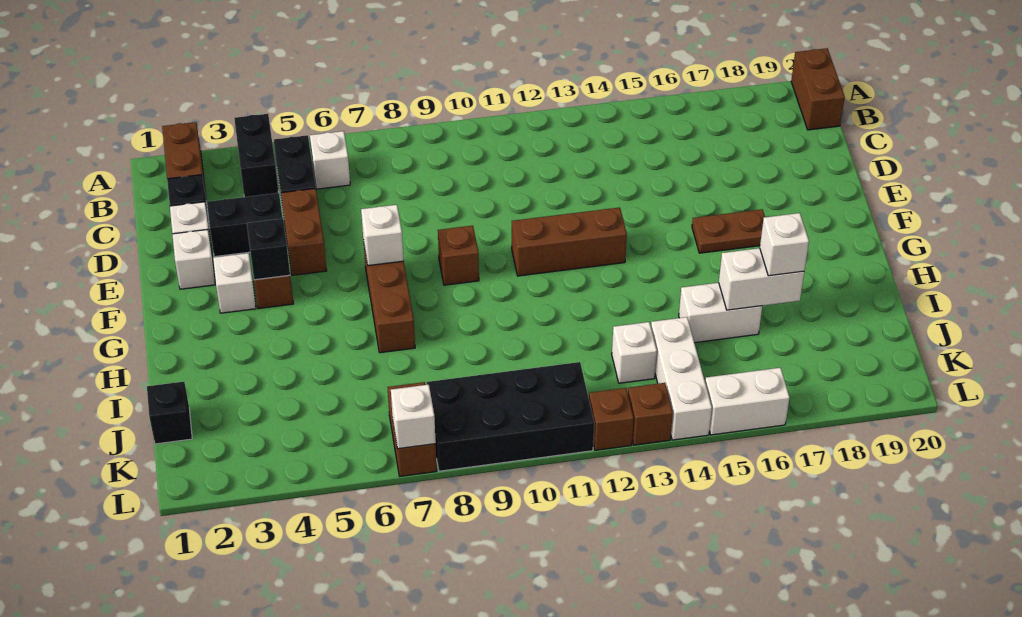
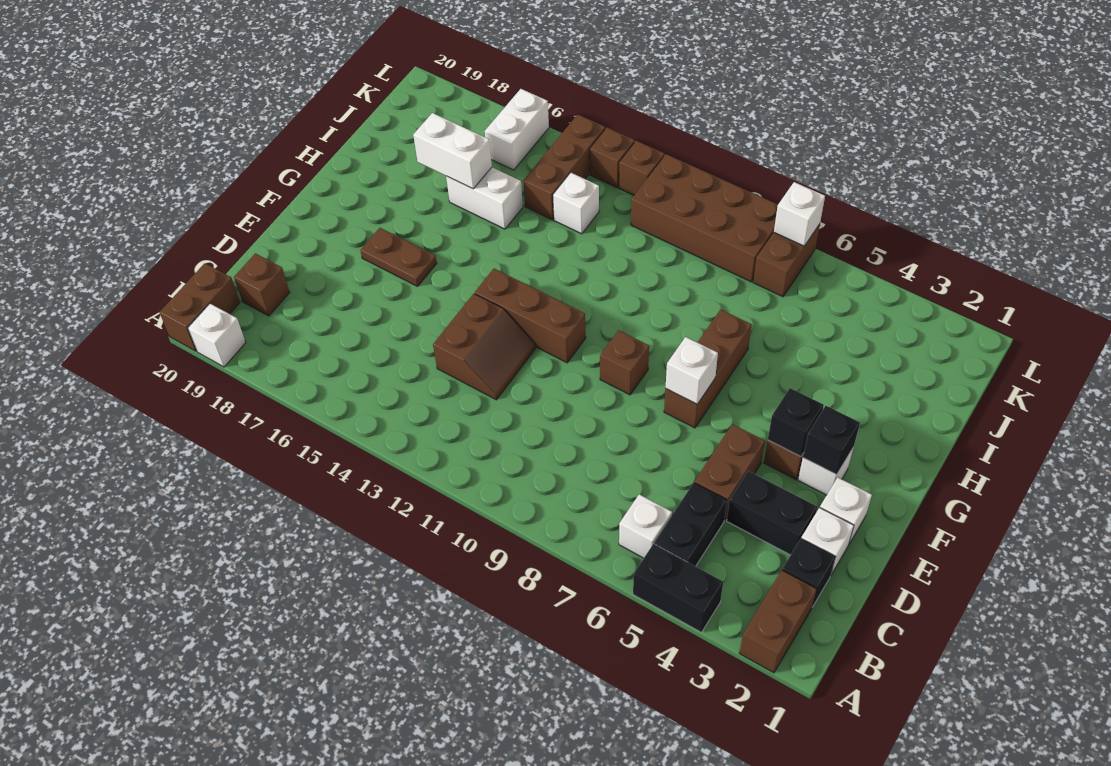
black brick A4:B4 level 1 -> black brick A4:A5 level 1
none -> brown brick C19 level 1
none -> brown slope D12:E13 level 1 top 13
white brick I17 level 3 -> white brick A19 level 1
black brick J1 level 1 -> black brick F3 level 2
white brick J14:L14 level 1 -> brown brick J14:L14 level 1
black brick K8:L11 level 1 -> brown brick K8:L11 level 1
white brick L15:L16 level 1 -> white brick K16:L16 level 1

